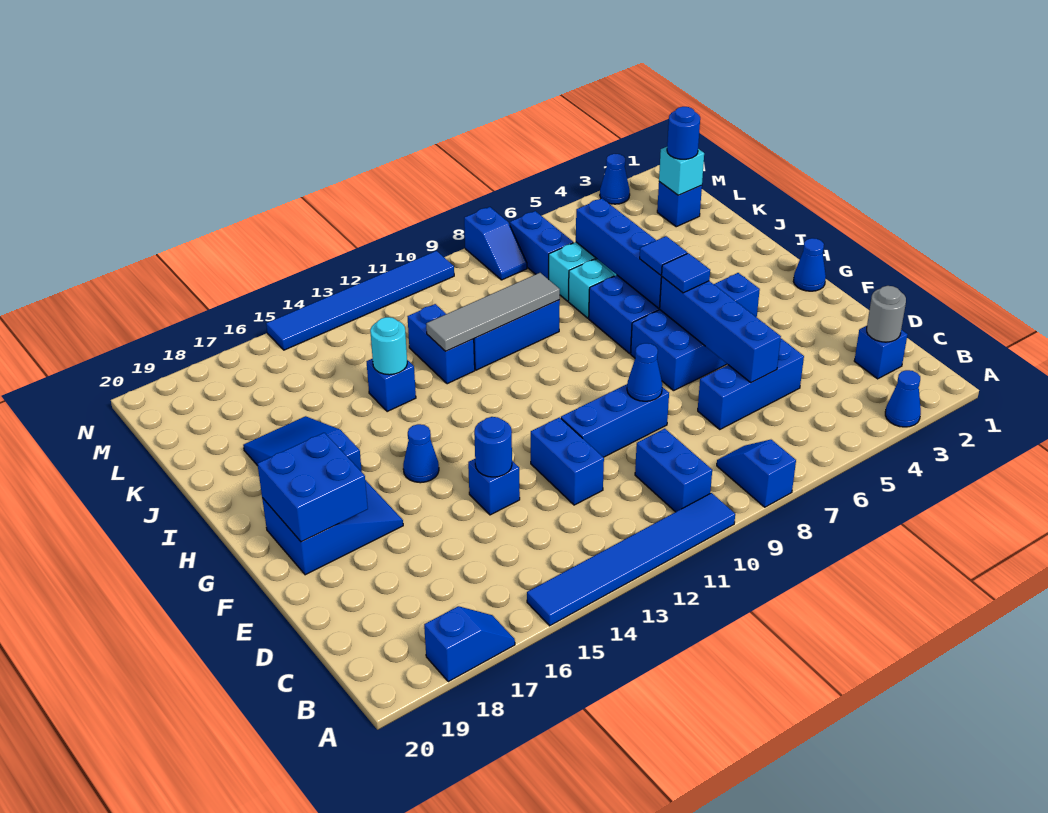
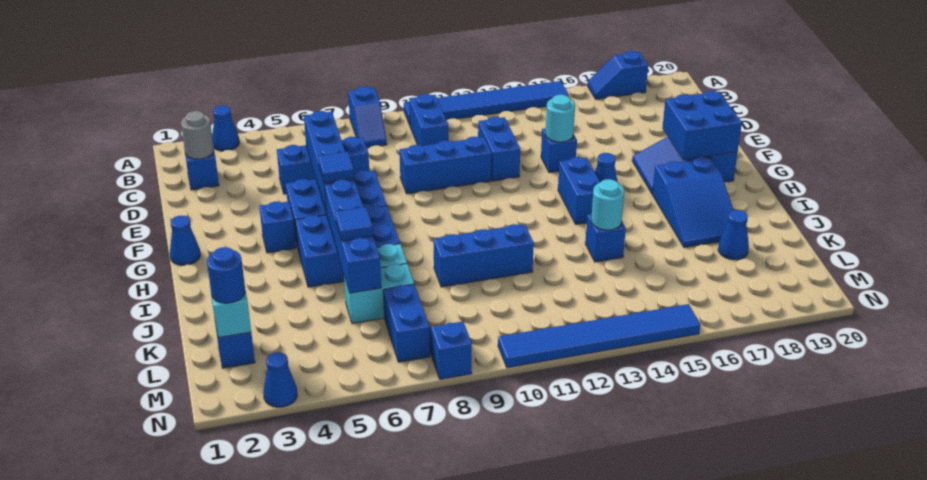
blue cone E9 level 2 -> blue cone K18 level 1
blue round brick E14 level 2 -> cyan round brick E14 level 2
blue tile H6 level 3 -> blue tile J6 level 3
grey tile J9:J12 level 2 -> none
blue brick J12:K12 level 1 -> blue brick G14:H14 level 1

